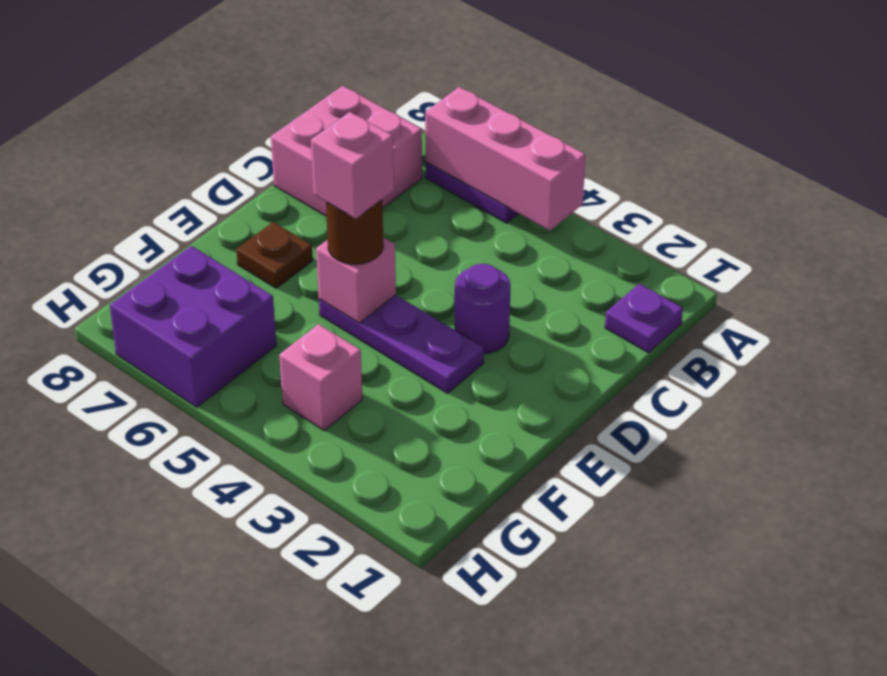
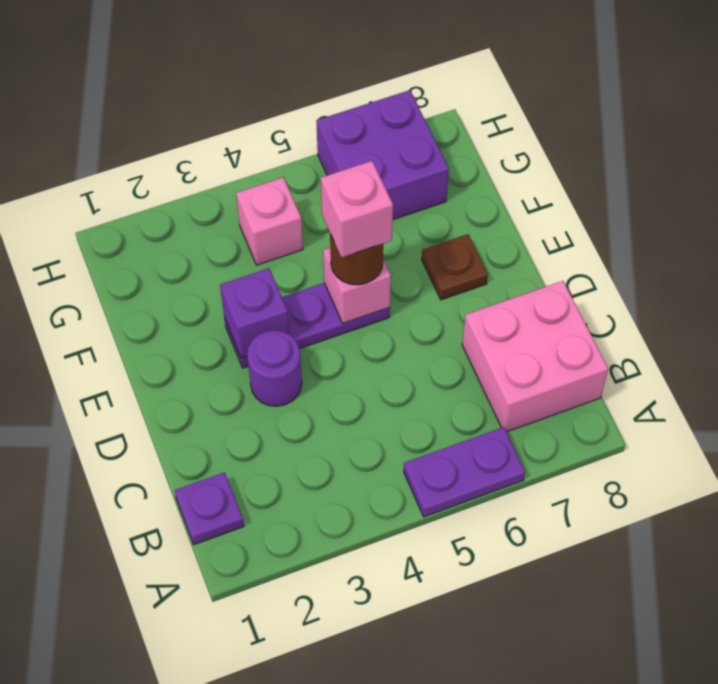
pink brick A4:A6 level 2 -> none
none -> purple brick E3 level 2

